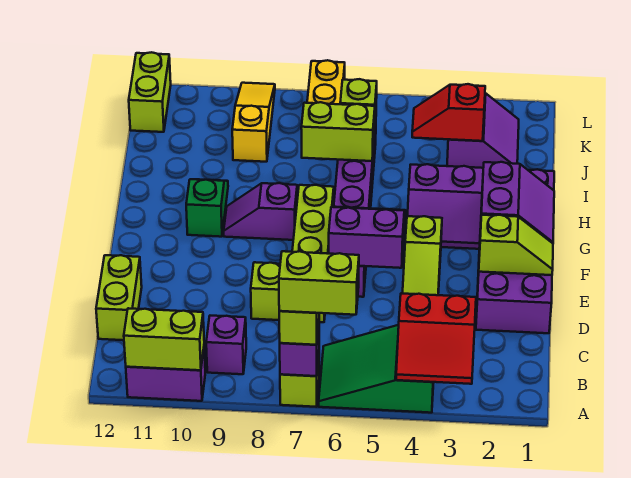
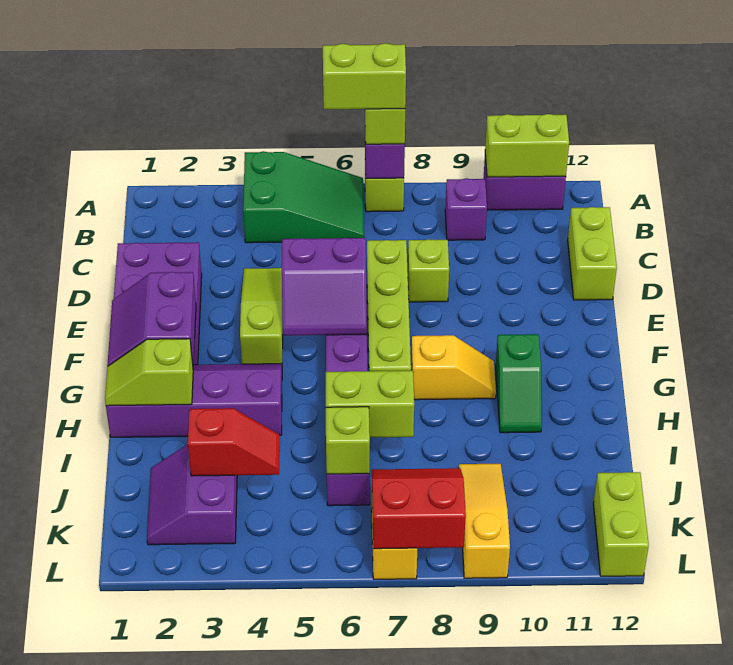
red slope A3:B4 level 2 top B -> red slope K7:L8 level 2 top L
lime slope E1:E2 level 2 top 2 -> lime slope H1:H2 level 2 top 2
purple slope G8:G9 level 1 top 8 -> yellow slope G8:G9 level 1 top 8
yellow slope J9:L9 level 1 top J -> yellow slope J9:L9 level 1 top L

